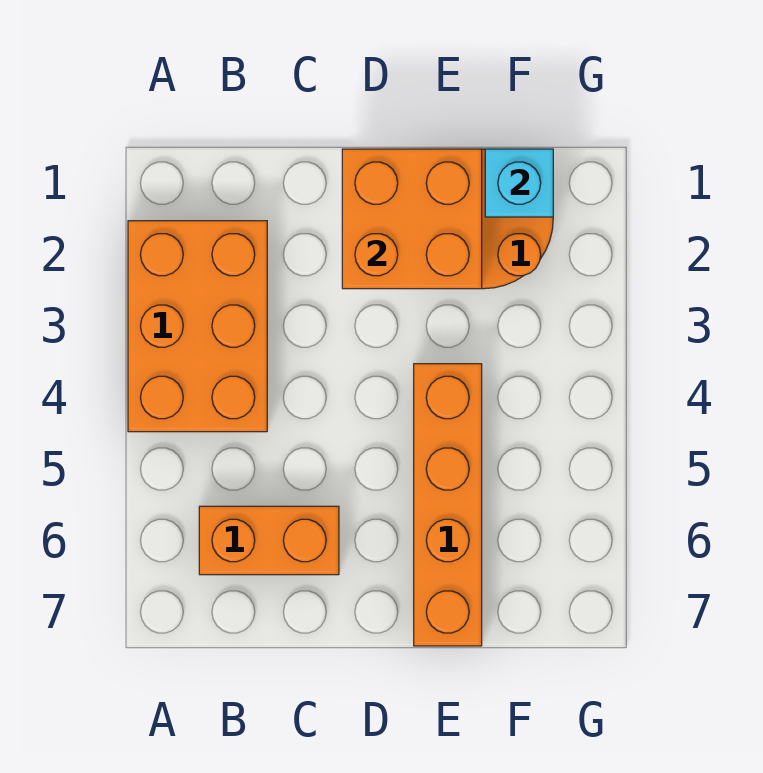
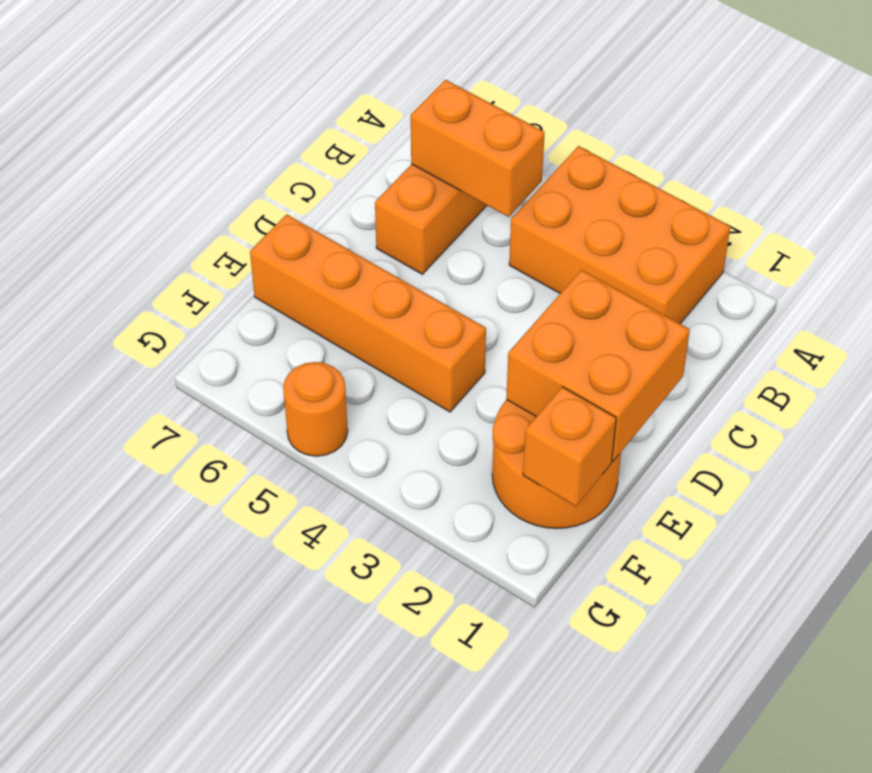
none -> orange brick B5:B6 level 2
cyan brick F1 level 2 -> orange brick F1 level 2
none -> orange round brick G5 level 1

